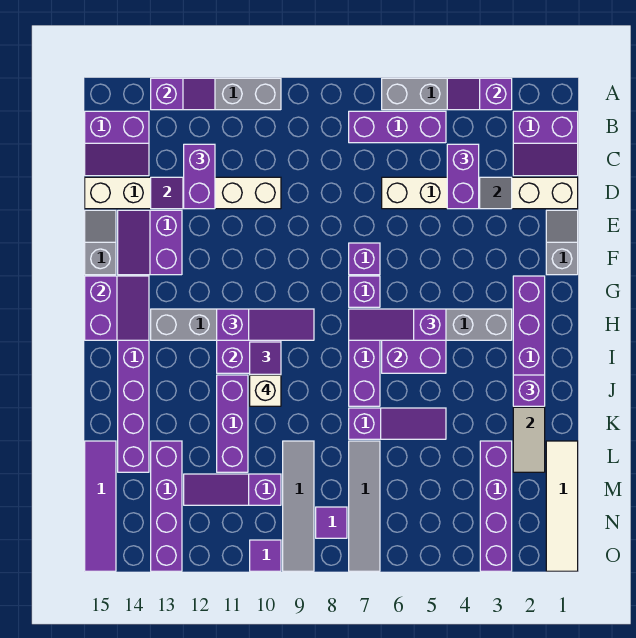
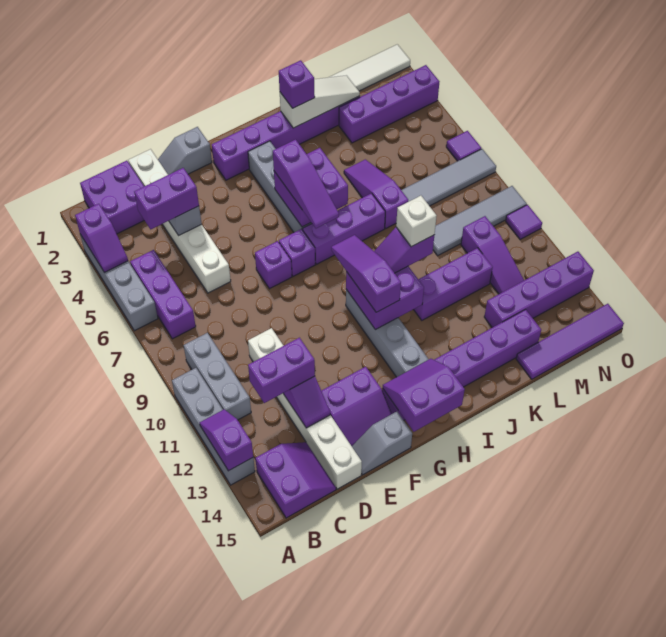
purple slope B1:C2 level 1 top B -> purple brick B1:C2 level 1
none -> grey brick B9:B11 level 1
purple tile N8 level 1 -> purple tile O6 level 1

